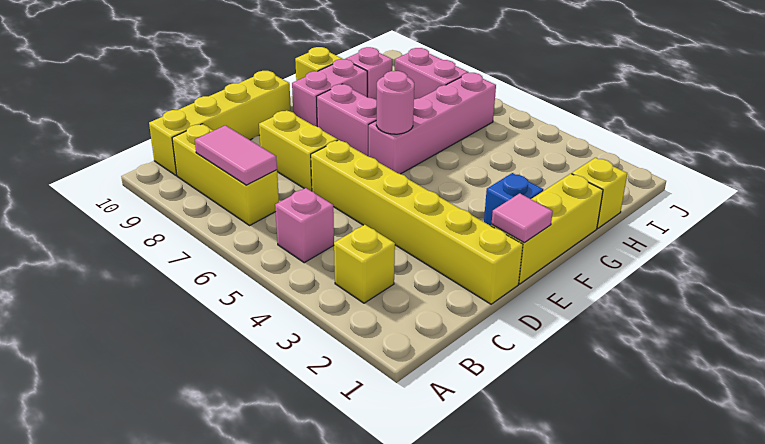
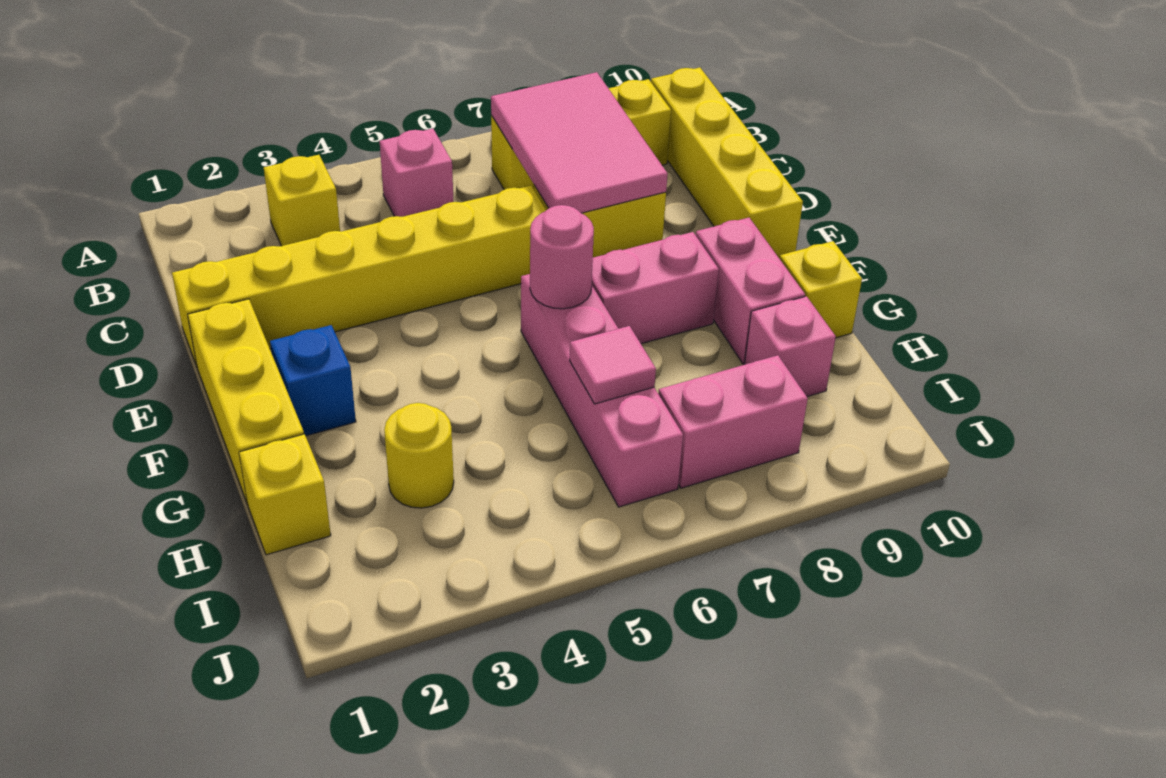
pink tile B7:B8 level 2 -> pink tile B7:D8 level 2
pink tile E1 level 2 -> pink tile H6 level 2
none -> yellow round brick H3 level 1

